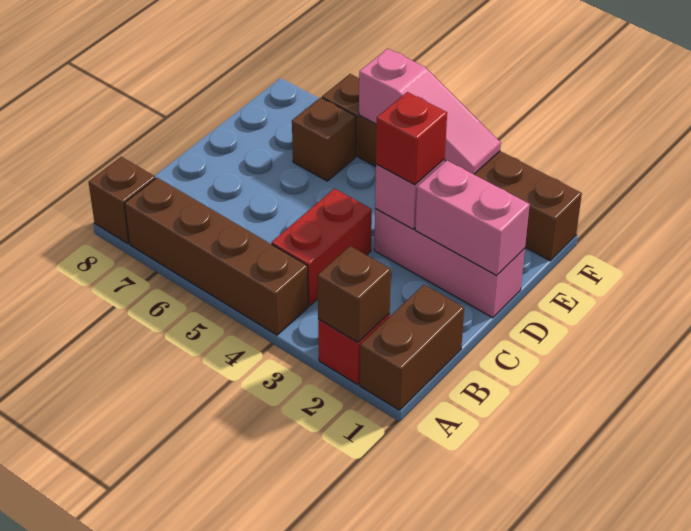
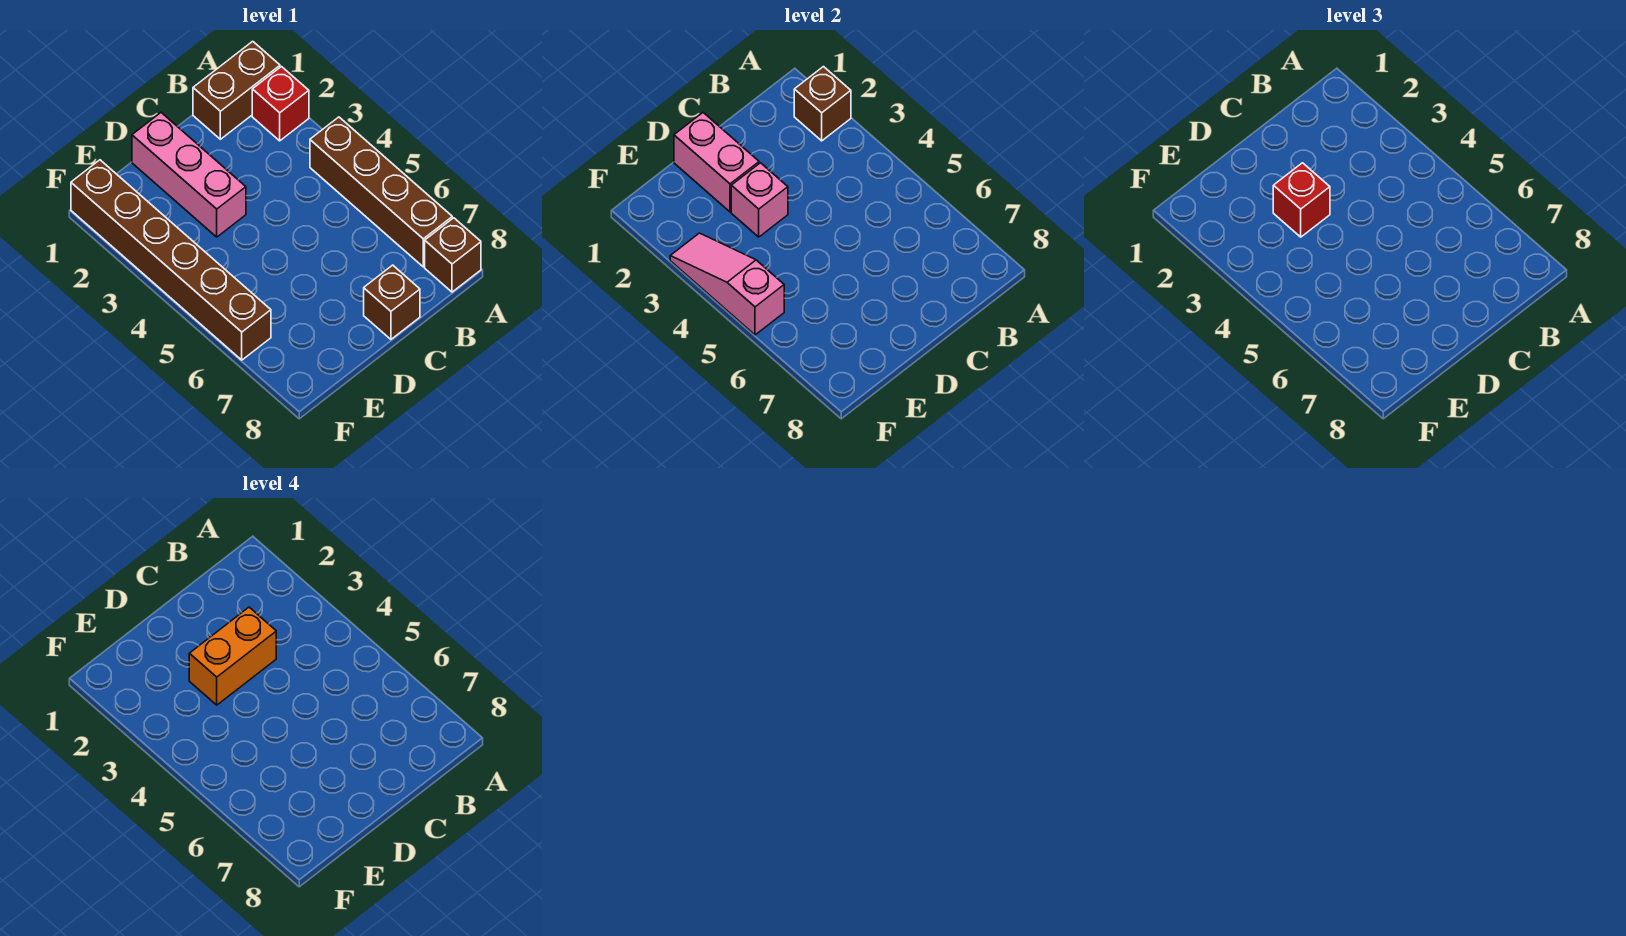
red brick B4:C4 level 1 -> none
none -> orange brick C3:D3 level 4
brown brick E6 level 1 -> brown brick C8 level 1

